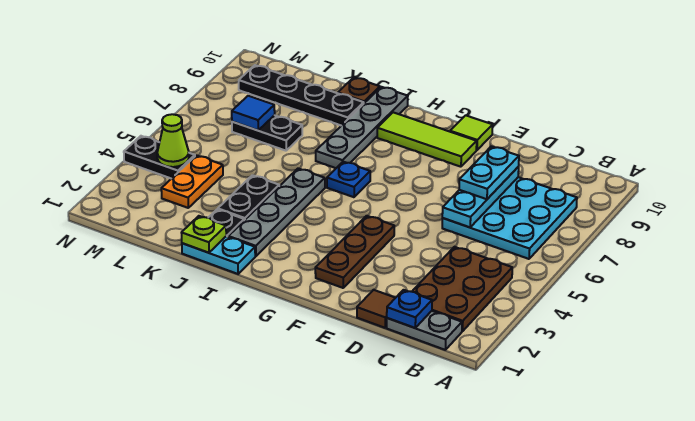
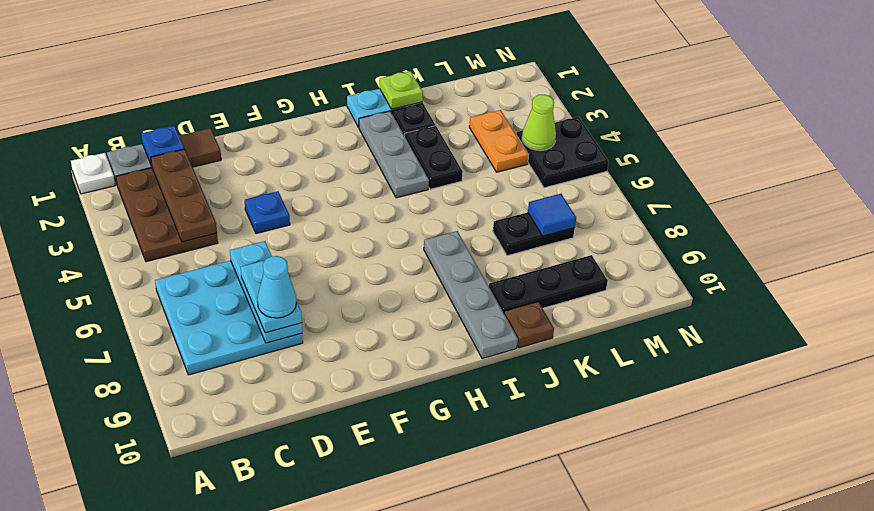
none -> white plate A1 level 1
none -> cyan cone D8 level 4
brown plate F2:F4 level 1 -> brown plate C2:C4 level 2
lime tile F9:H9 level 1 -> none
lime tile F10 level 1 -> none
blue plate H6 level 1 -> blue plate E4 level 1
grey plate I2:I5 level 1 -> grey plate I2:I4 level 1
black plate J9:M9 level 1 -> black plate J9:L9 level 1
black plate M4:N4 level 1 -> black plate M4:N5 level 1

